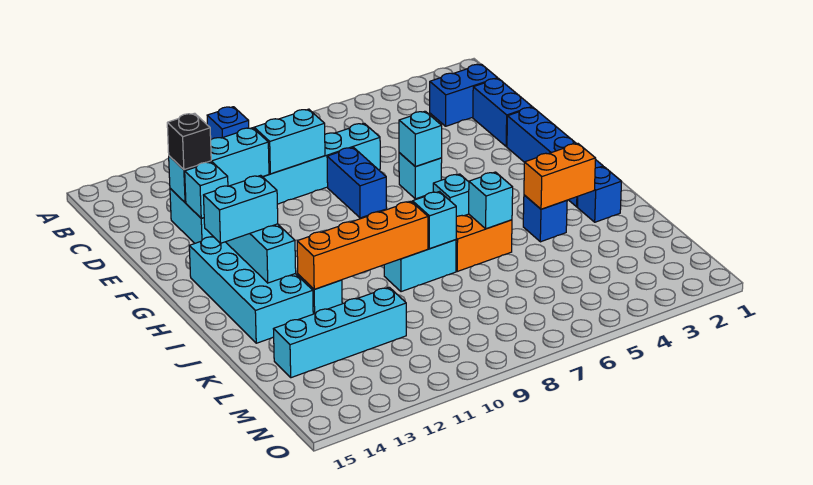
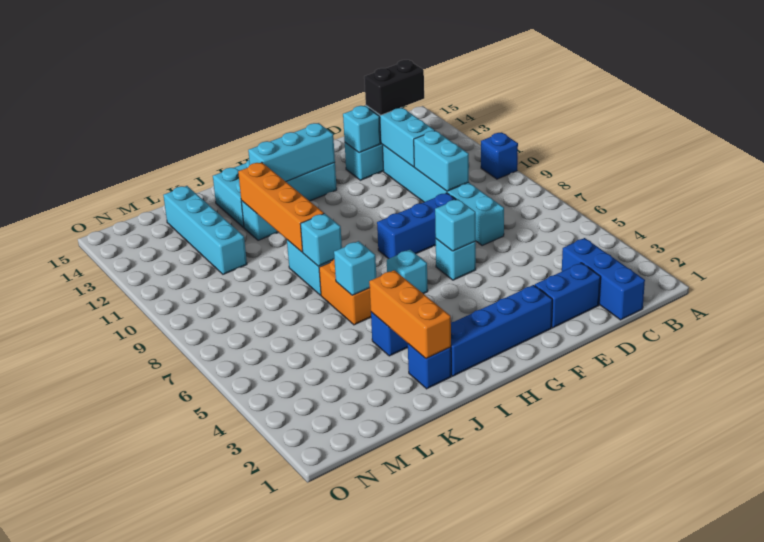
blue brick C2:C3 level 1 -> blue brick C1:C3 level 1
black brick D13 level 3 -> black brick C13:D13 level 3
blue brick E8:F8 level 1 -> blue brick E8:G8 level 1
cyan brick H13:H14 level 3 -> none
orange brick J3:J4 level 2 -> orange brick J2:J4 level 2

